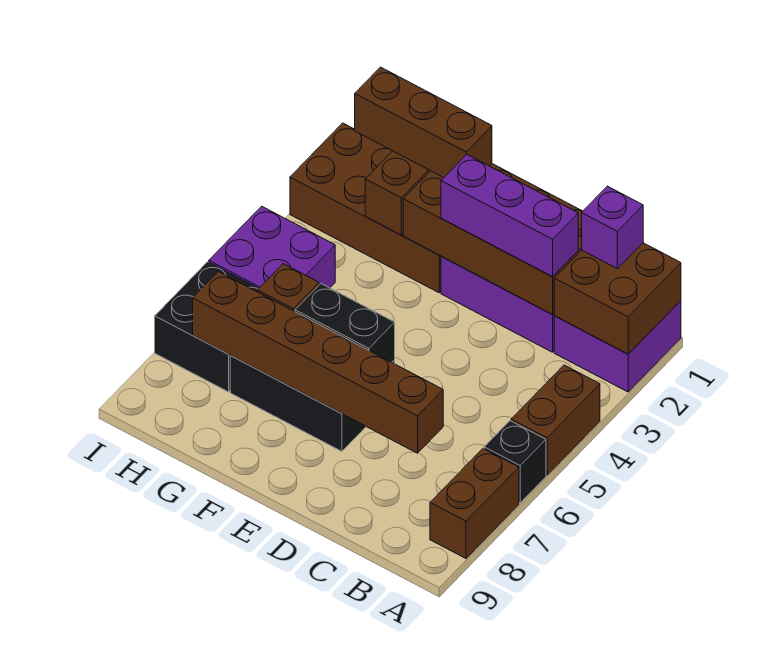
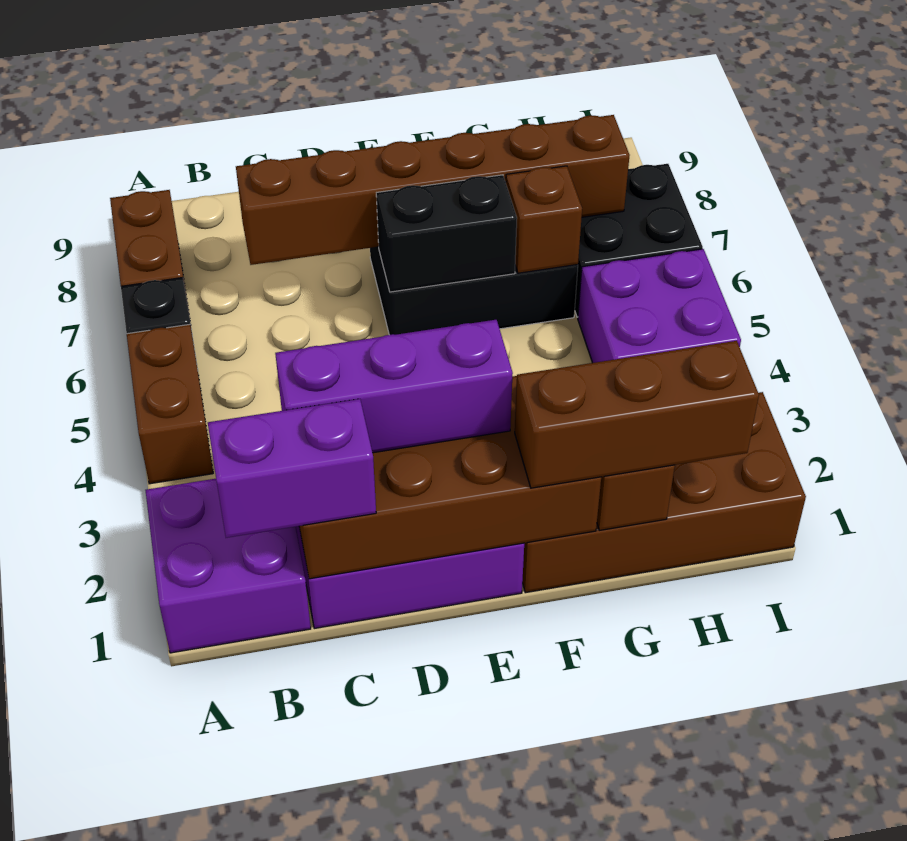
brown brick A1:B2 level 2 -> none
purple brick B1 level 3 -> purple brick B1:C1 level 3

